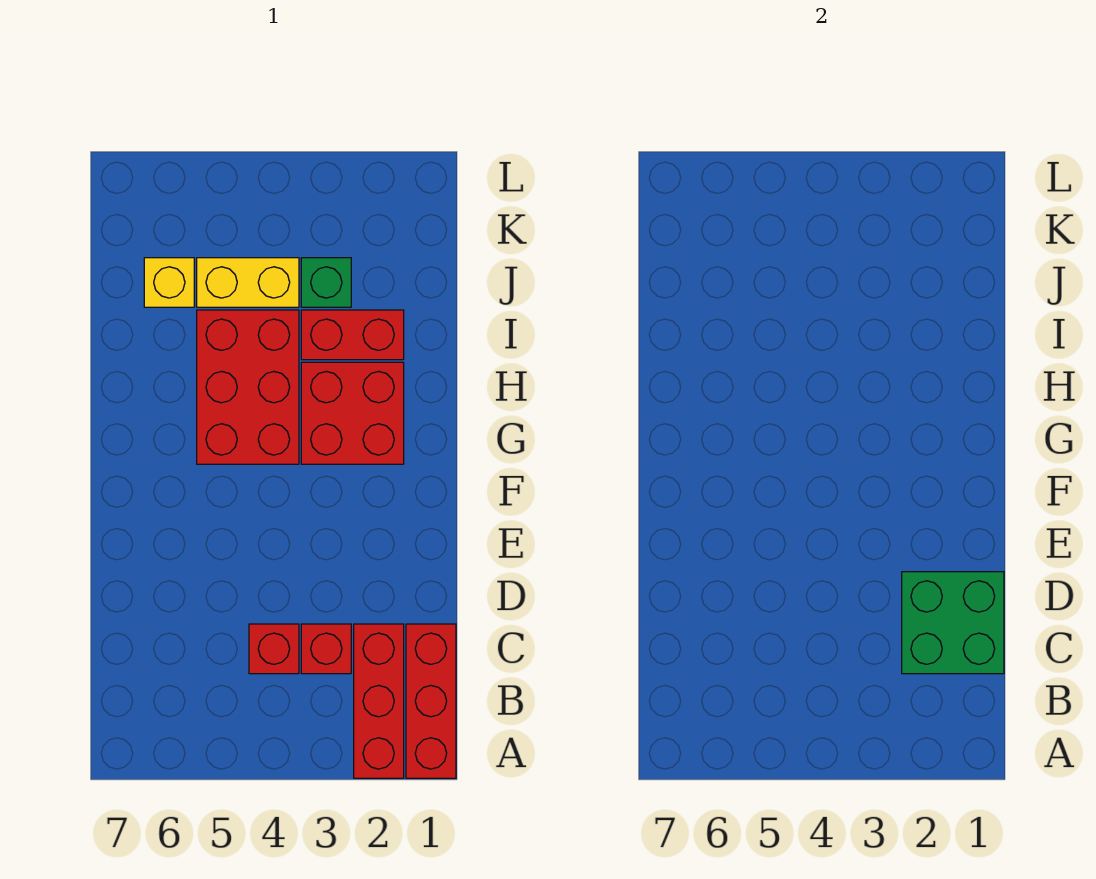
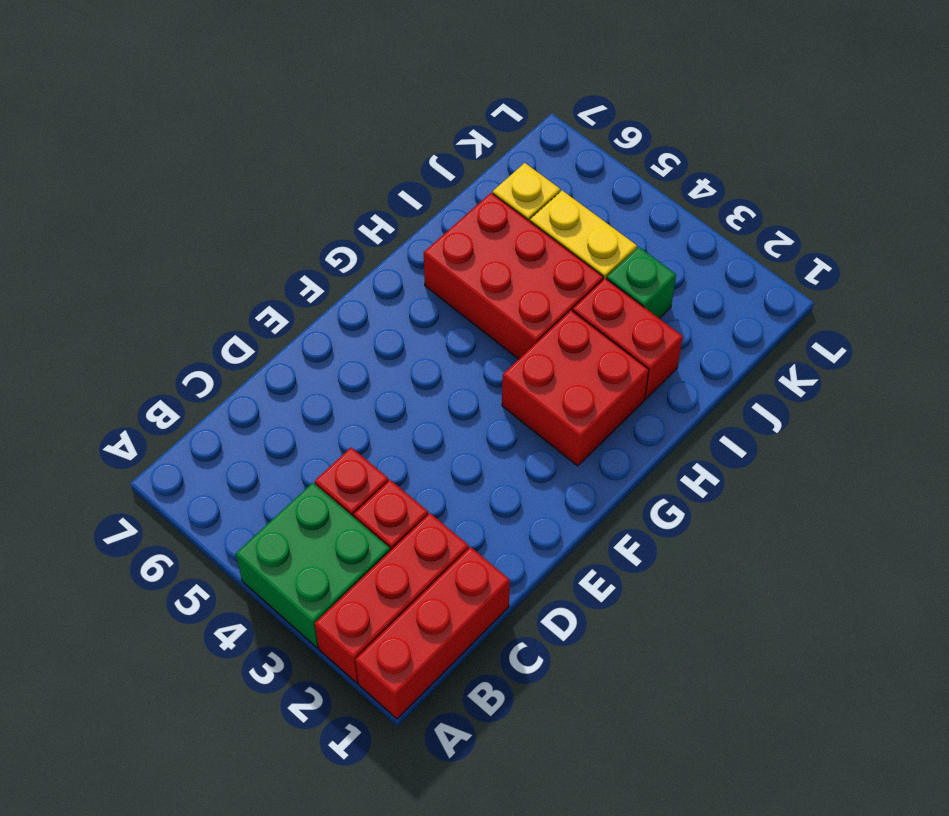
green brick C1:D2 level 2 -> green brick A3:B4 level 1
red brick G4:I5 level 1 -> red brick H4:I6 level 1

